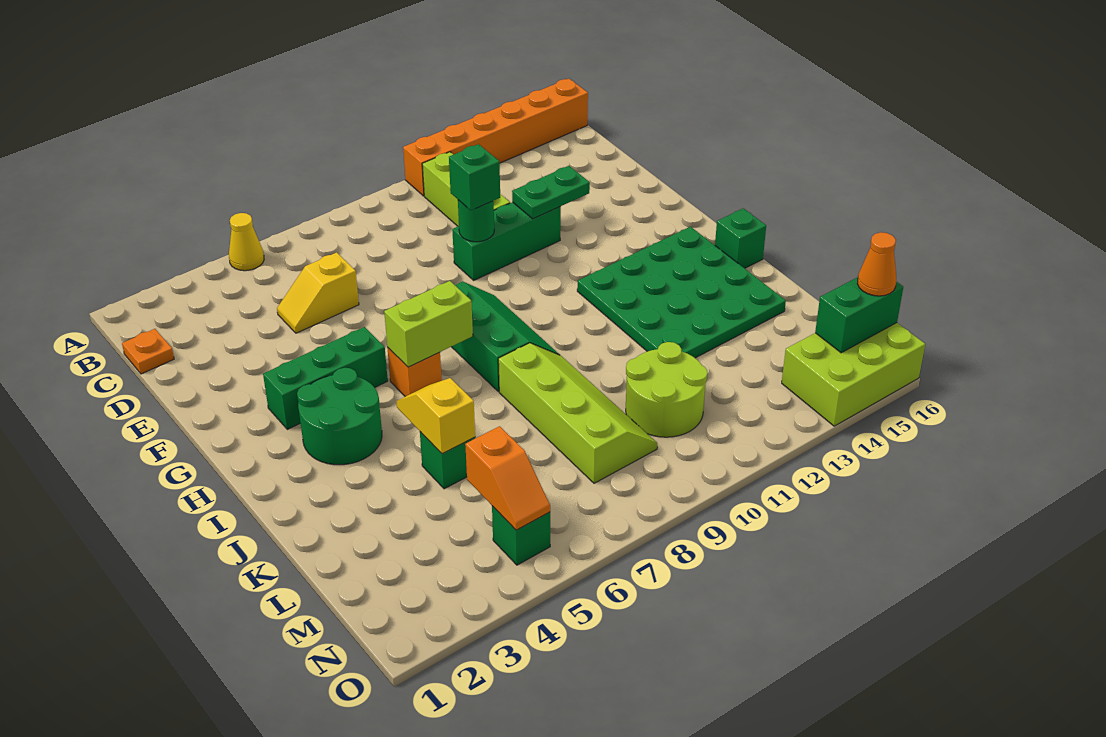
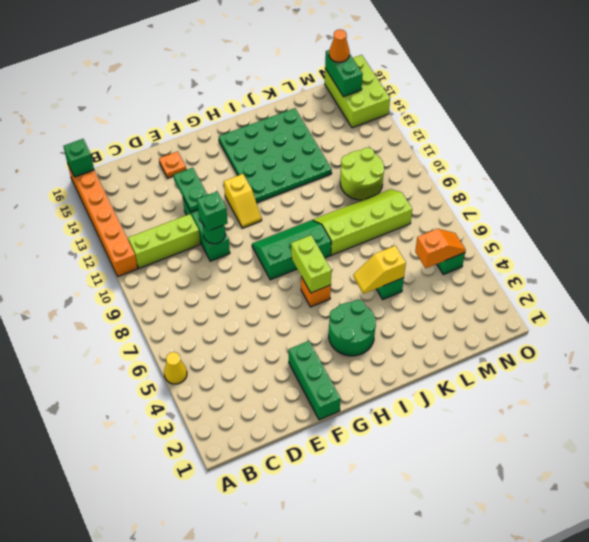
orange plate C1 level 1 -> orange plate E15 level 1
yellow slope D5:D6 level 1 top 6 -> yellow slope G11:G12 level 1 top 12
green brick G3:G5 level 1 -> green brick F1:F3 level 1
green brick I16 level 1 -> green brick A16 level 2

